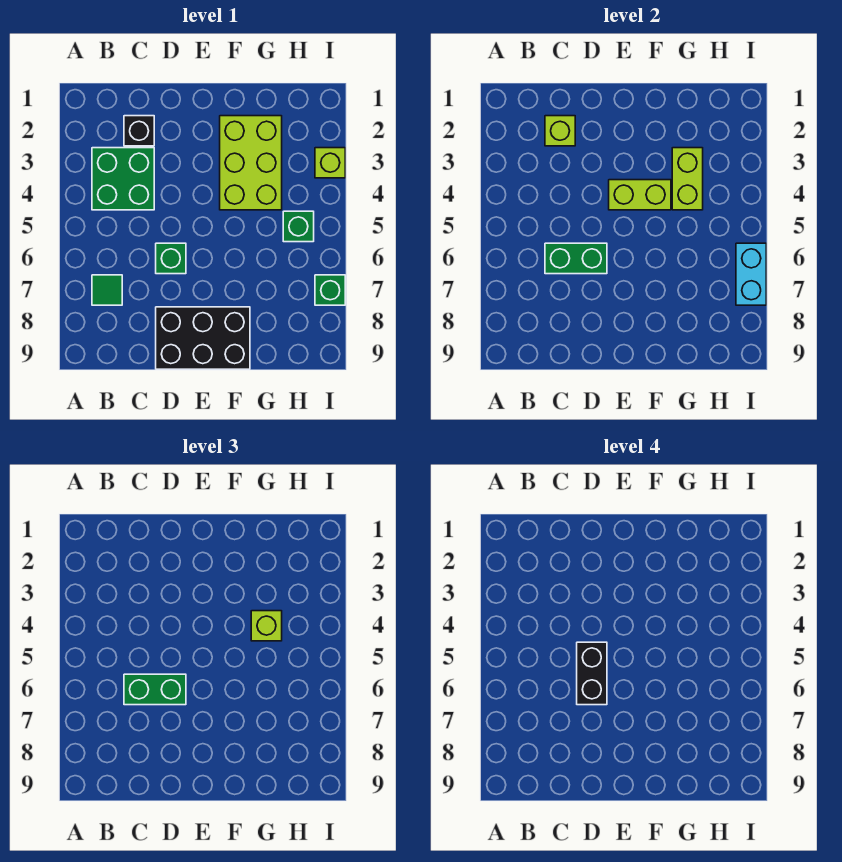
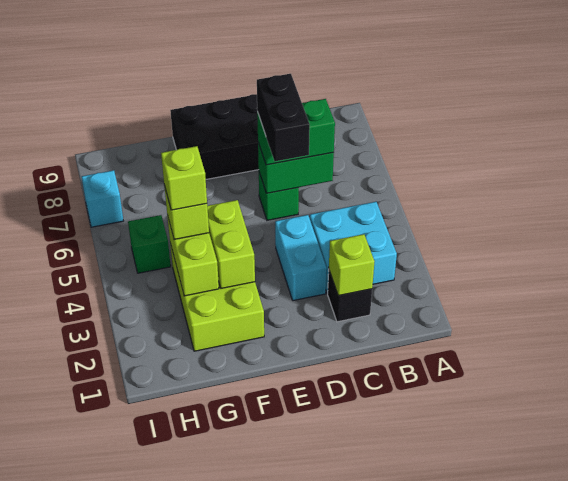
green brick B3:C4 level 1 -> cyan brick B3:C4 level 1
green tile B7 level 1 -> none
lime brick E4:F4 level 2 -> lime brick F3:F4 level 2
lime brick I3 level 1 -> lime brick G4 level 4
cyan brick I6:I7 level 2 -> cyan brick D3:D4 level 1
green brick I7 level 1 -> cyan brick I7 level 1

